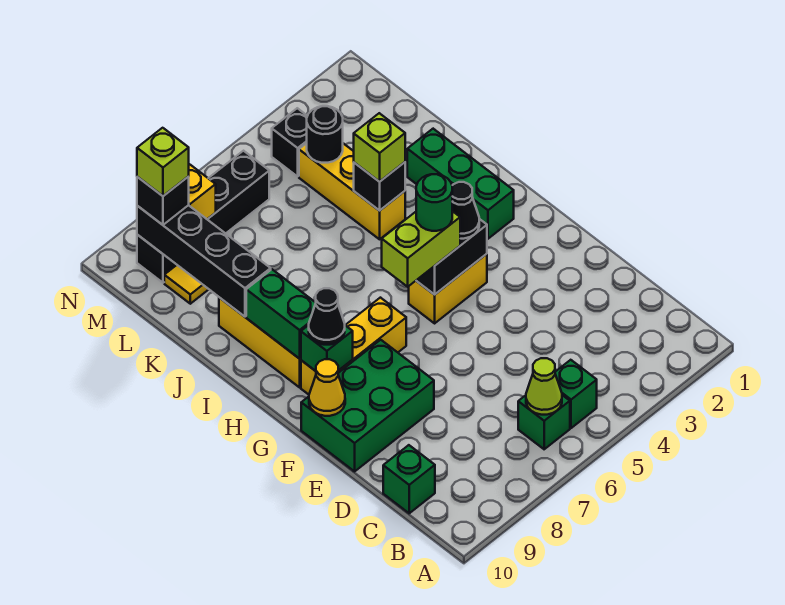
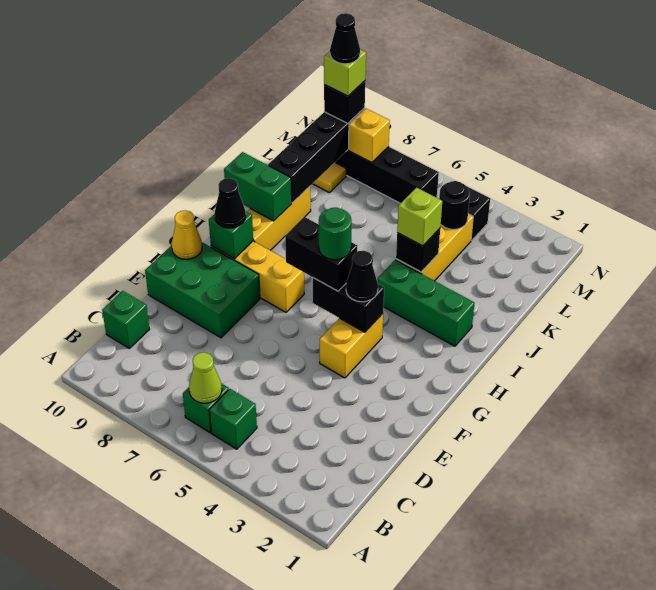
yellow brick G4:G5 level 1 -> yellow brick F4:G4 level 1
lime brick G5:G6 level 3 -> black brick G5:G6 level 3
green brick H2:J2 level 1 -> green brick I2:I4 level 1
green brick H9:I9 level 2 -> green brick I9:I10 level 2
none -> black cone M9 level 5

